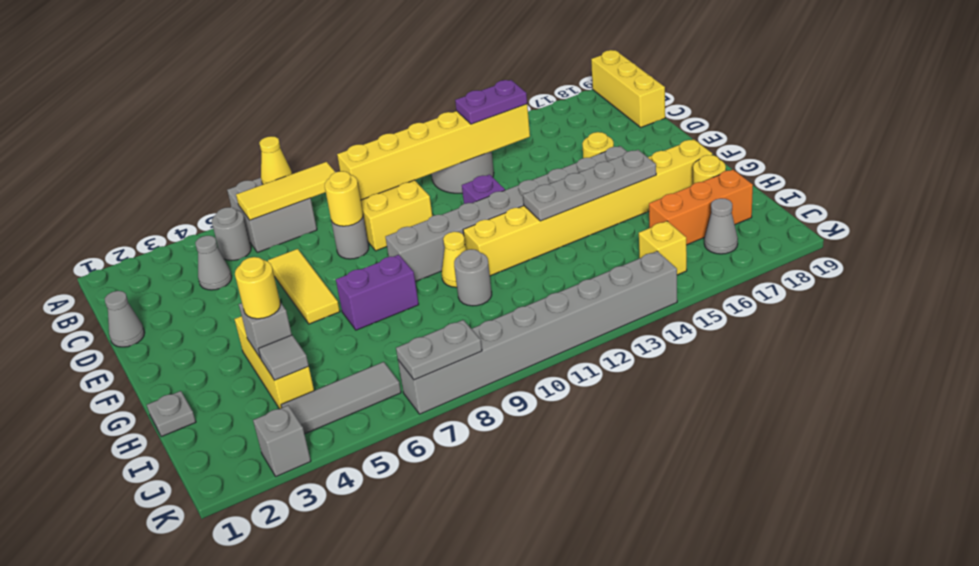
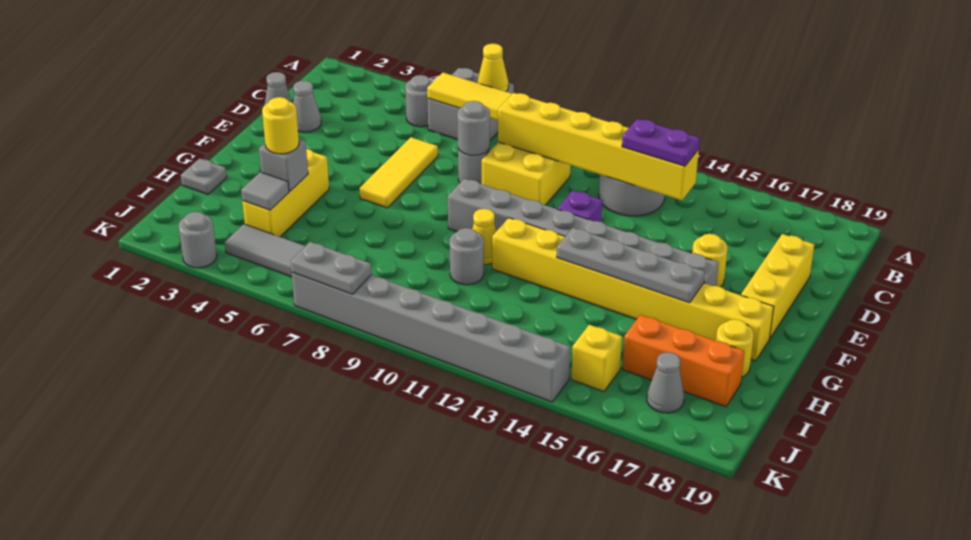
yellow brick A19:C19 level 1 -> yellow brick D18:F18 level 1
grey cone C4 level 1 -> grey cone D2 level 1
yellow round brick D8 level 2 -> grey round brick D8 level 2
purple brick G7:G8 level 1 -> none
grey brick K3 level 1 -> grey round brick K3 level 1

